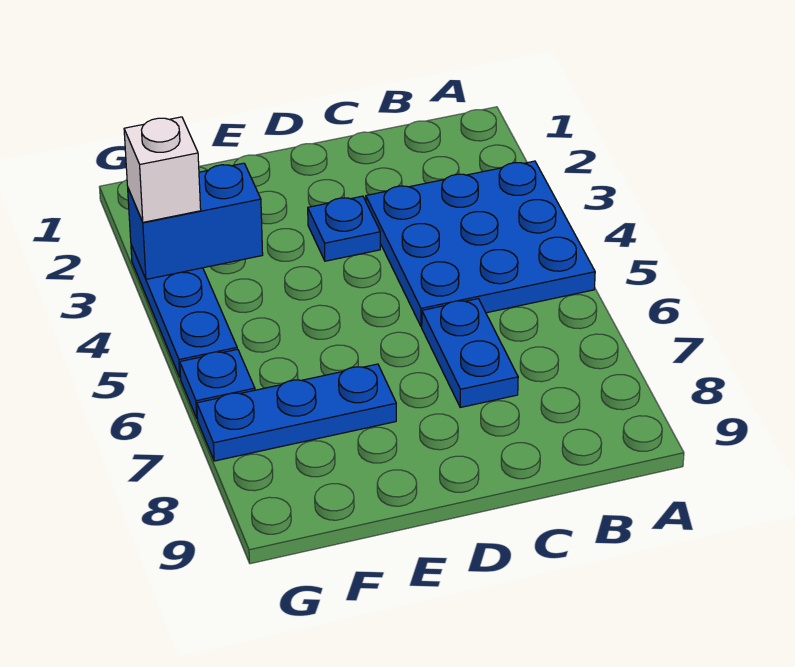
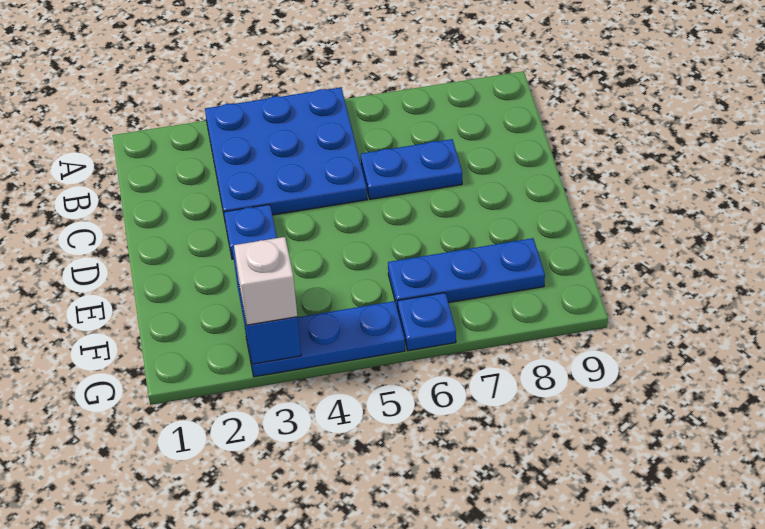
blue plate E7:G7 level 1 -> blue plate F6:F8 level 1

